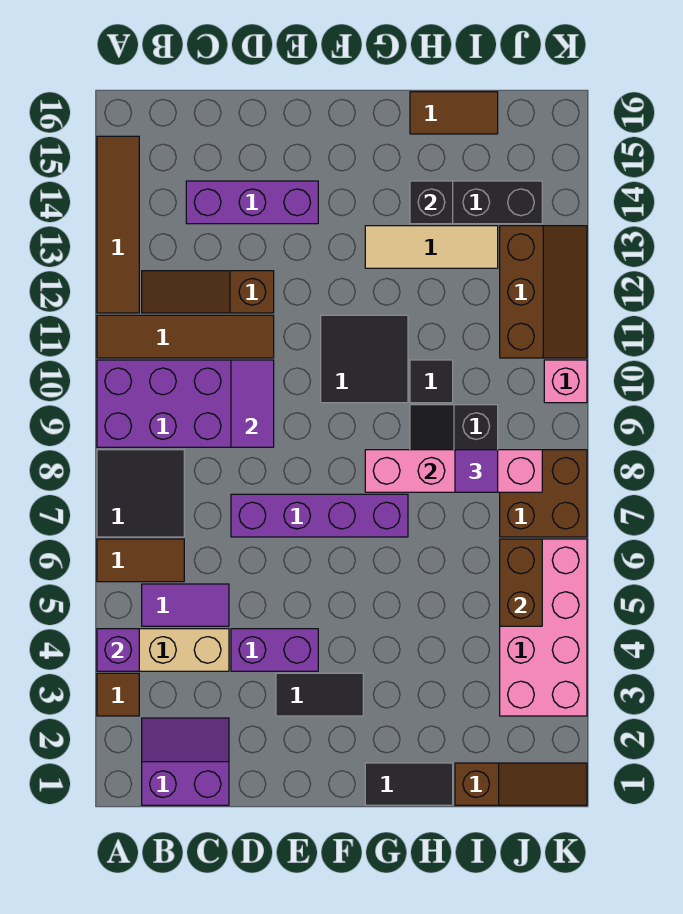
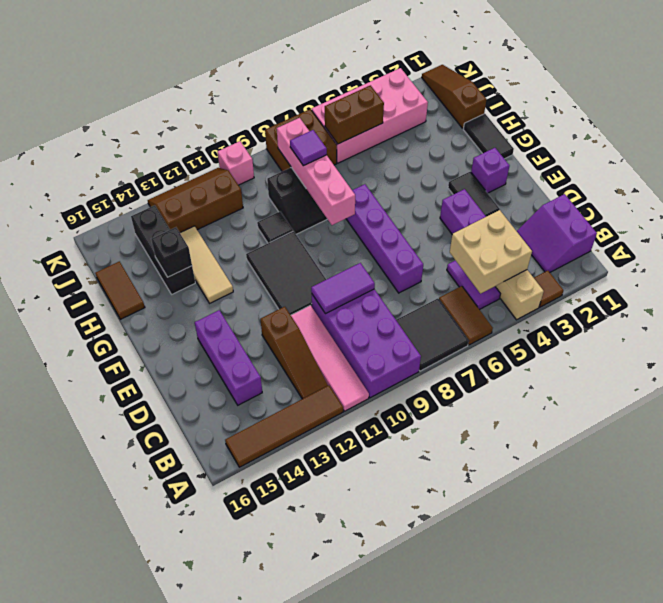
purple brick A4 level 2 -> purple brick F2 level 1
brown tile A11:D11 level 1 -> pink tile A11:D11 level 1
none -> tan brick B4:C5 level 2
black tile F10:G11 level 1 -> black tile E10:G11 level 1

